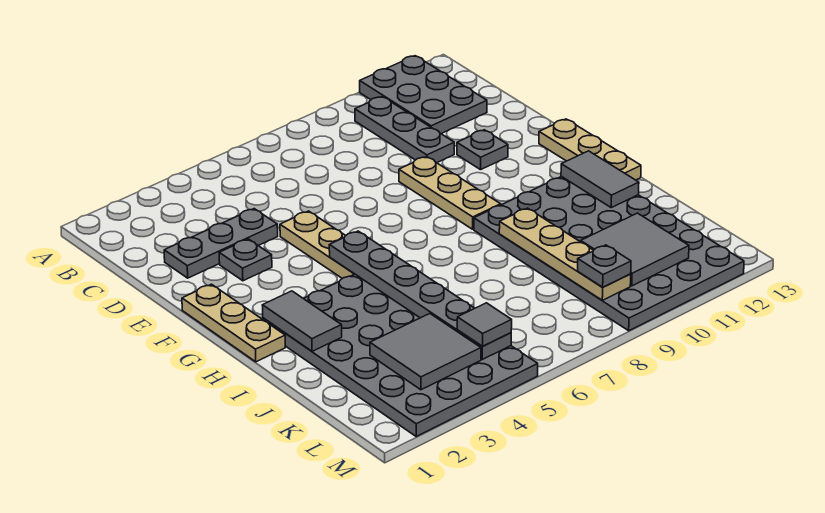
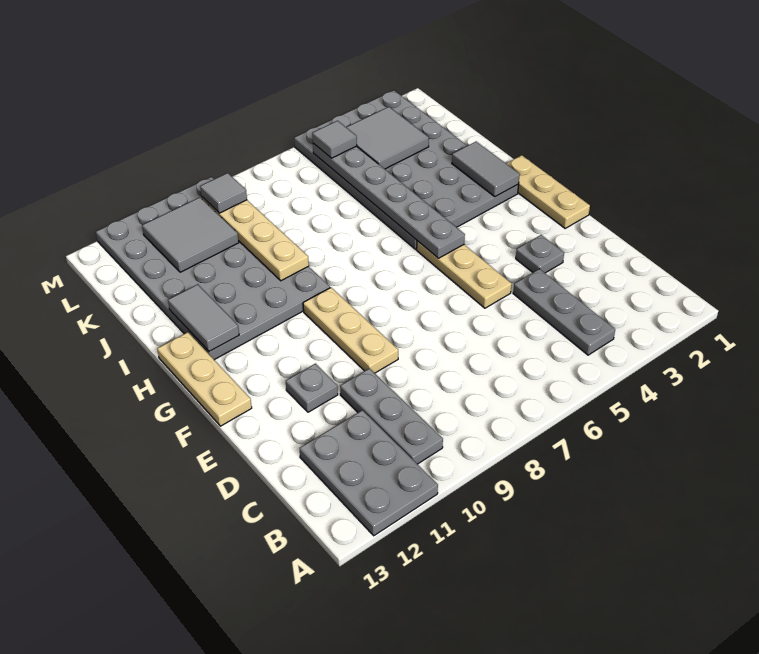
grey plate D2:D4 level 1 -> grey plate B4:D4 level 1
grey plate L9 level 3 -> grey tile L9 level 3

